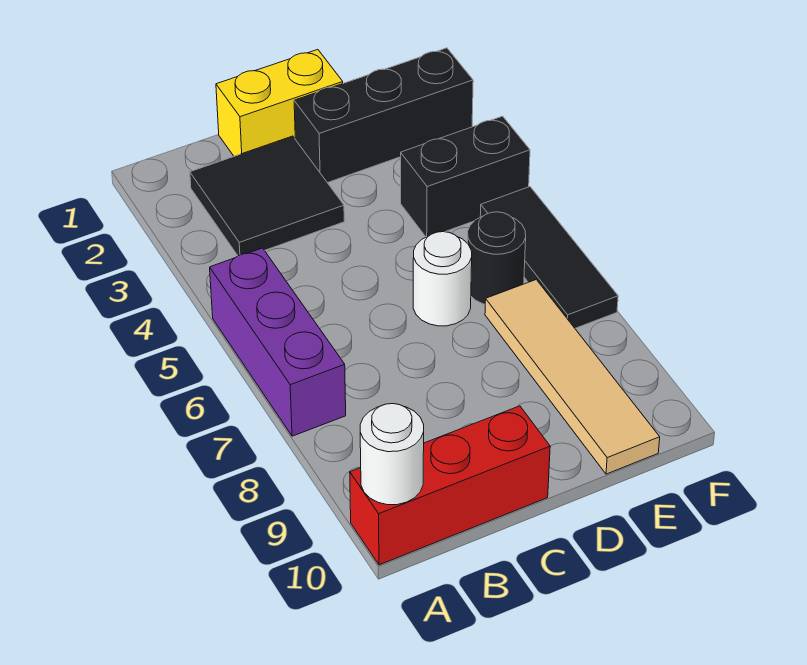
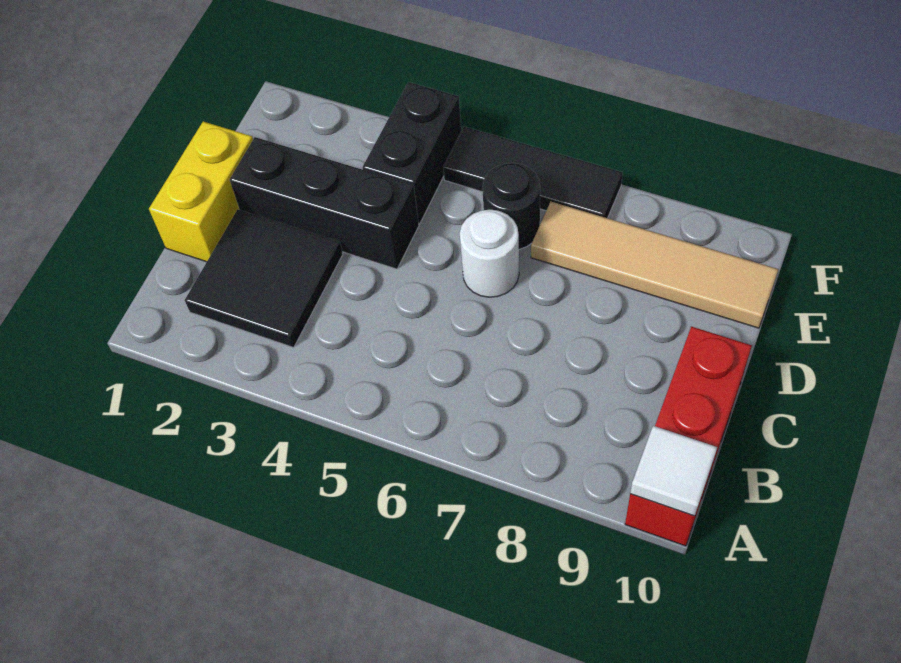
purple brick A5:A7 level 1 -> none
white round brick A10 level 2 -> white tile A10 level 2
black brick D2:F2 level 1 -> black brick D2:D4 level 1

